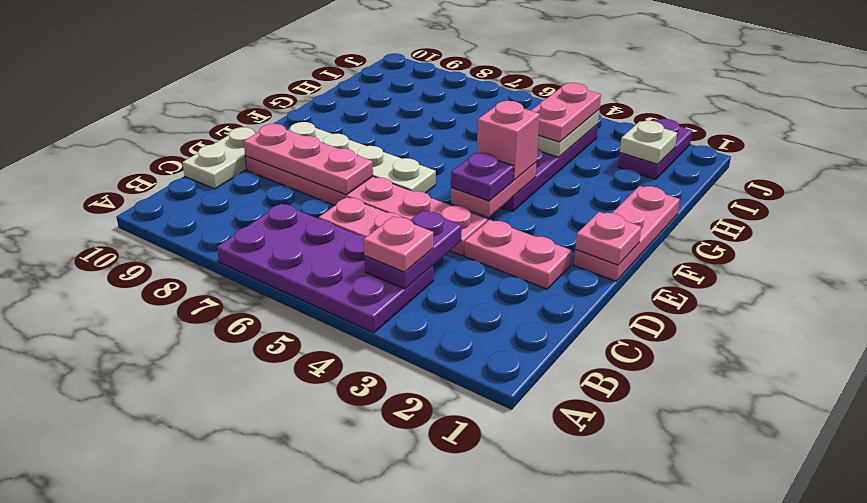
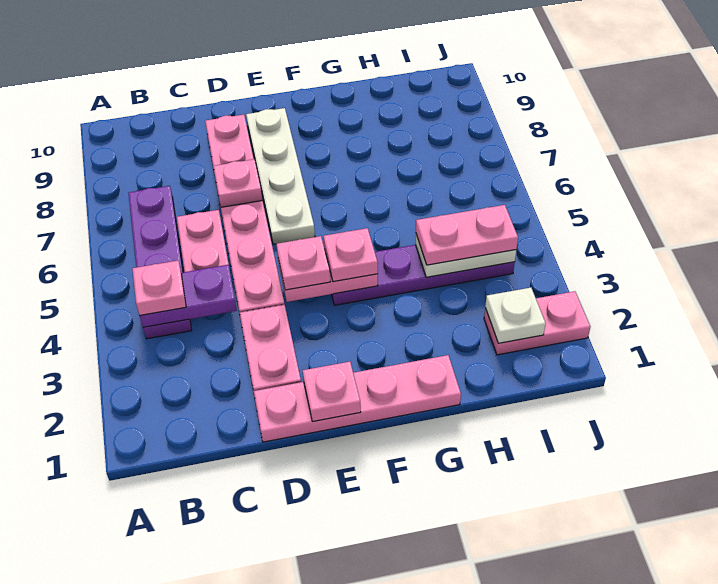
purple plate A4:B7 level 1 -> purple plate B4:B7 level 1
white plate C10:D10 level 1 -> none
pink plate D7:D9 level 2 -> pink plate D7 level 2
pink plate E1:G1 level 1 -> pink plate D1:G1 level 1
purple plate E4 level 3 -> pink plate E4 level 3
pink brick F4 level 3 -> pink plate F4 level 3
purple plate I2:J2 level 1 -> pink plate I2:J2 level 1

